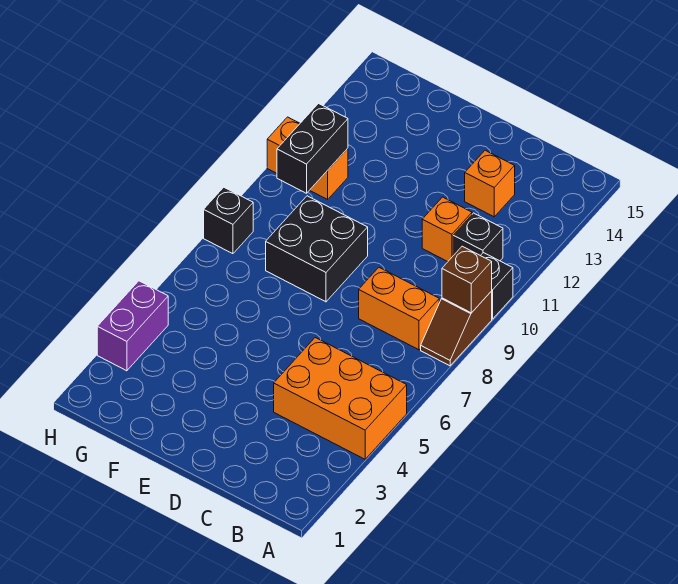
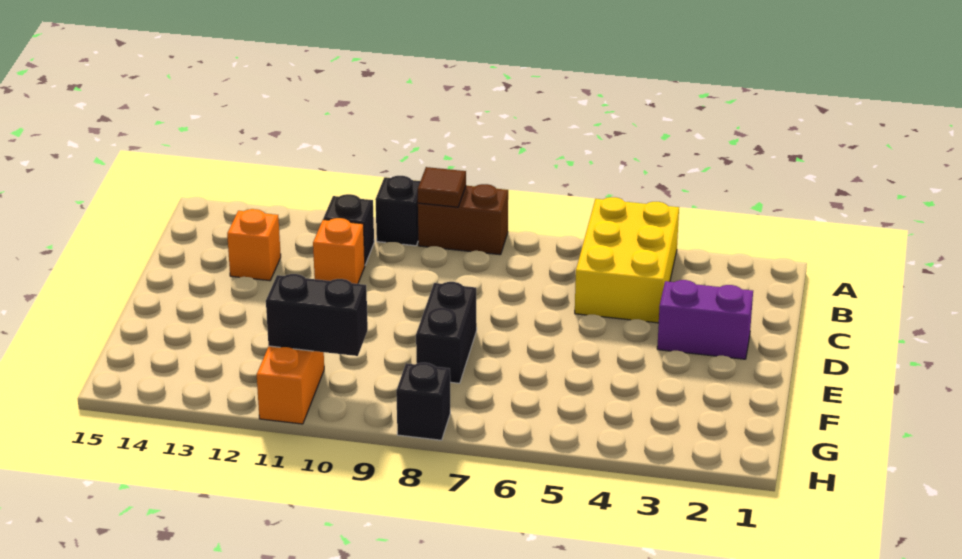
orange brick A4:C5 level 1 -> yellow brick A4:C5 level 1
brown slope A8:A9 level 1 top 9 -> brown brick A8:A9 level 1
brown brick A9 level 2 -> brown tile A9 level 2
orange brick B8:C8 level 1 -> none
black brick E8:F9 level 1 -> black brick E8:F8 level 1
purple brick H3:H4 level 1 -> purple brick D2:D3 level 1

